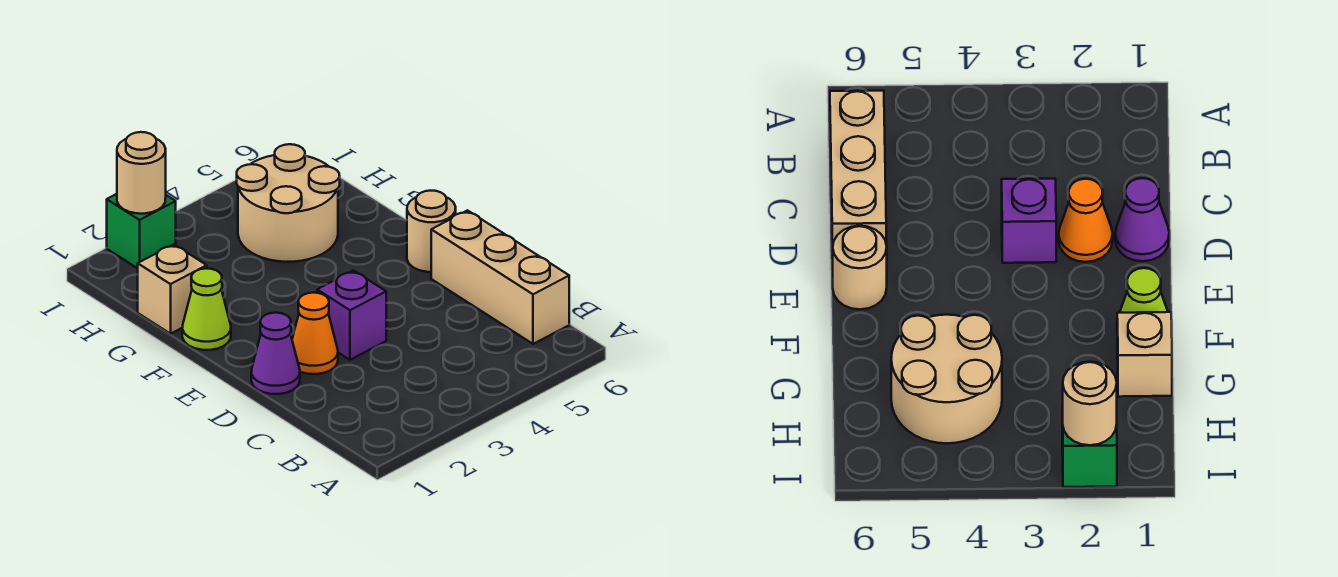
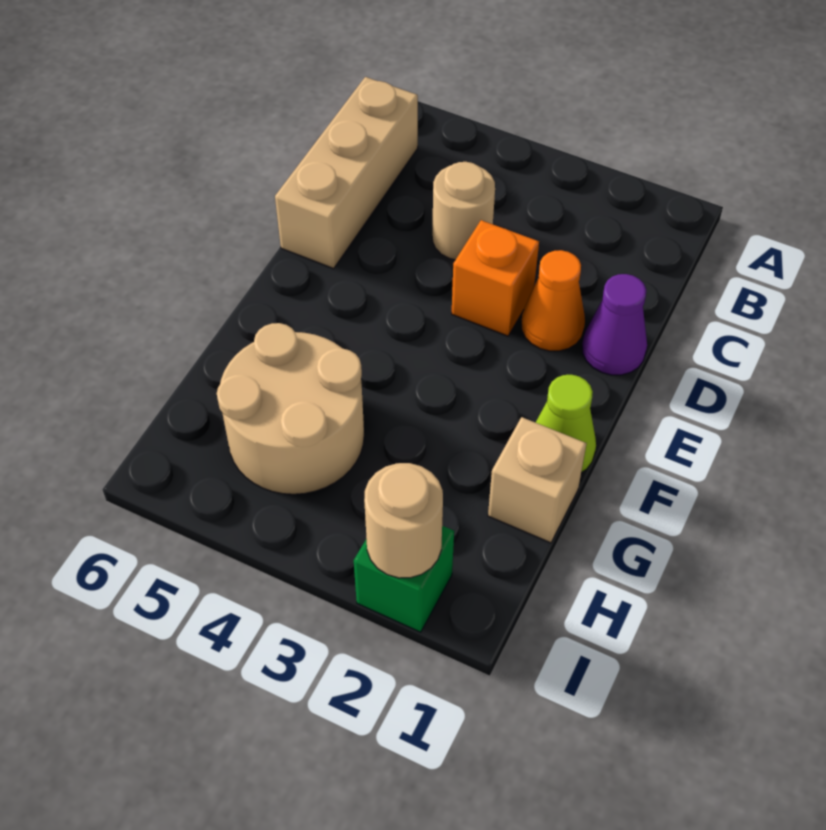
purple brick D3 level 1 -> orange brick D3 level 1
tan round brick E6 level 1 -> tan round brick C4 level 1

